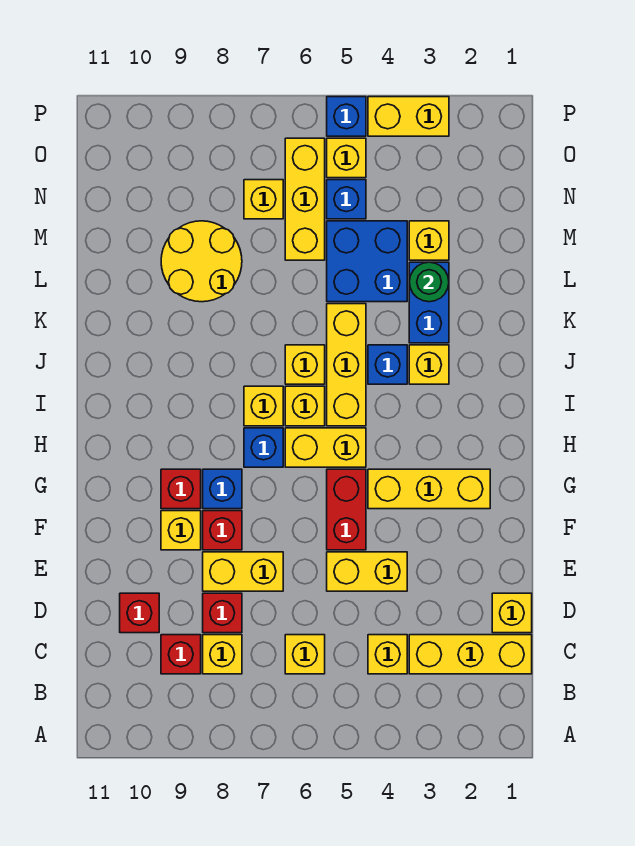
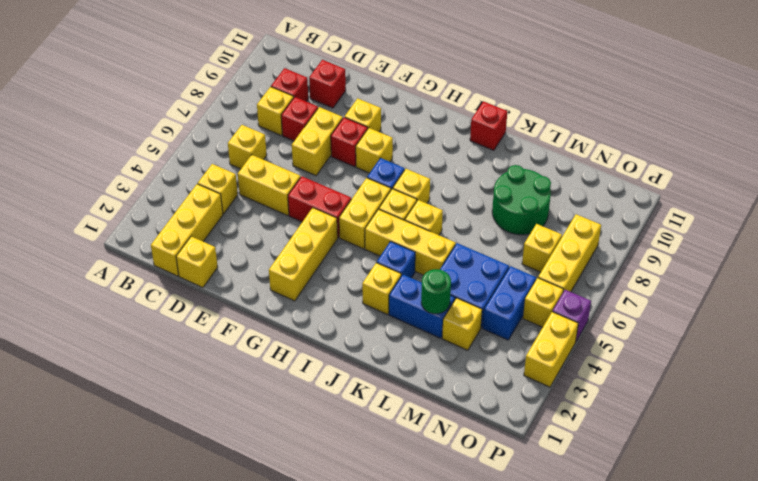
yellow brick E4:E5 level 1 -> yellow brick D5:E5 level 1
blue brick G8 level 1 -> yellow brick G8 level 1
red brick G9 level 1 -> red brick J11 level 1
yellow round brick L8:M9 level 1 -> green round brick L8:M9 level 1
yellow brick M6:O6 level 1 -> yellow brick O6:O8 level 1
blue brick N5 level 1 -> blue brick N4:N5 level 1
blue brick P5 level 1 -> purple brick P5 level 1

